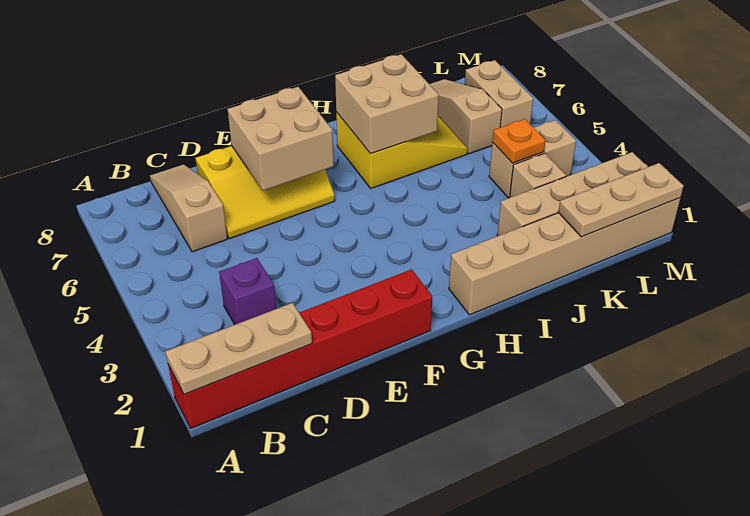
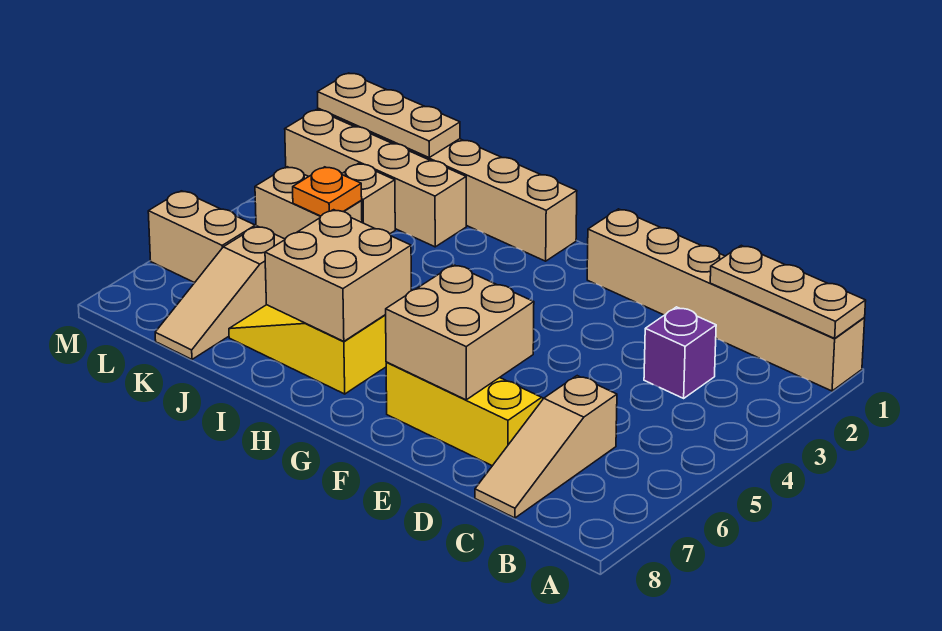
red brick A1:F1 level 1 -> tan brick A1:F1 level 1
tan brick L6:L7 level 1 -> tan brick L6:M6 level 1

